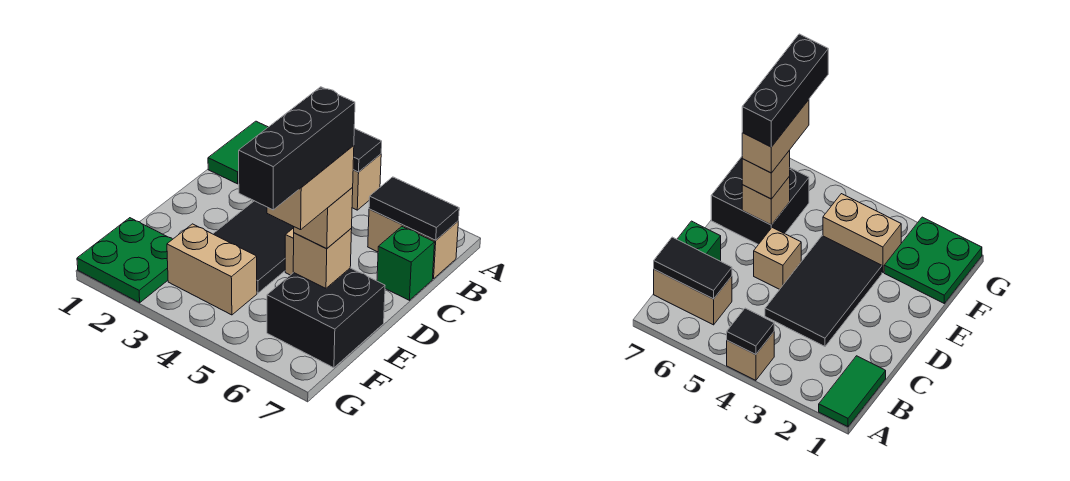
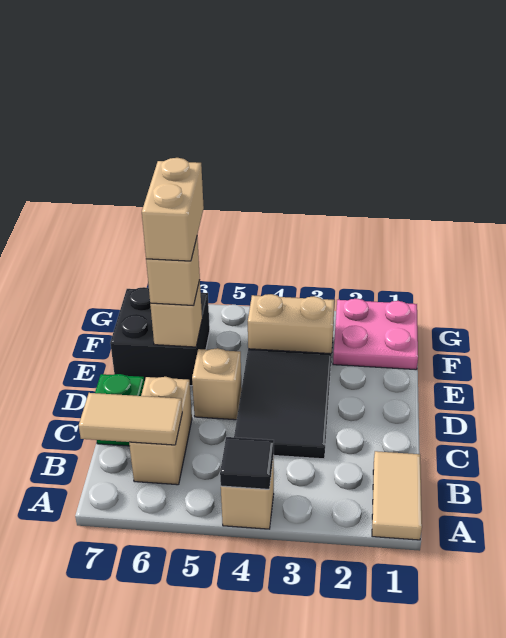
green tile A1:B1 level 1 -> tan tile A1:B1 level 1
tan brick B6:B7 level 1 -> tan brick B6:C6 level 1
black tile B6:B7 level 2 -> tan tile B6:B7 level 2
black brick E6:G6 level 5 -> none
green plate F1:G2 level 1 -> pink plate F1:G2 level 1

